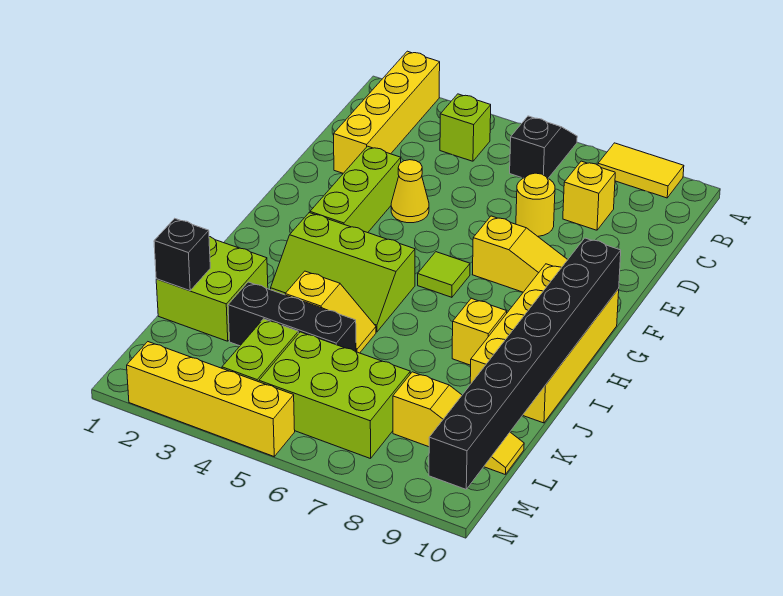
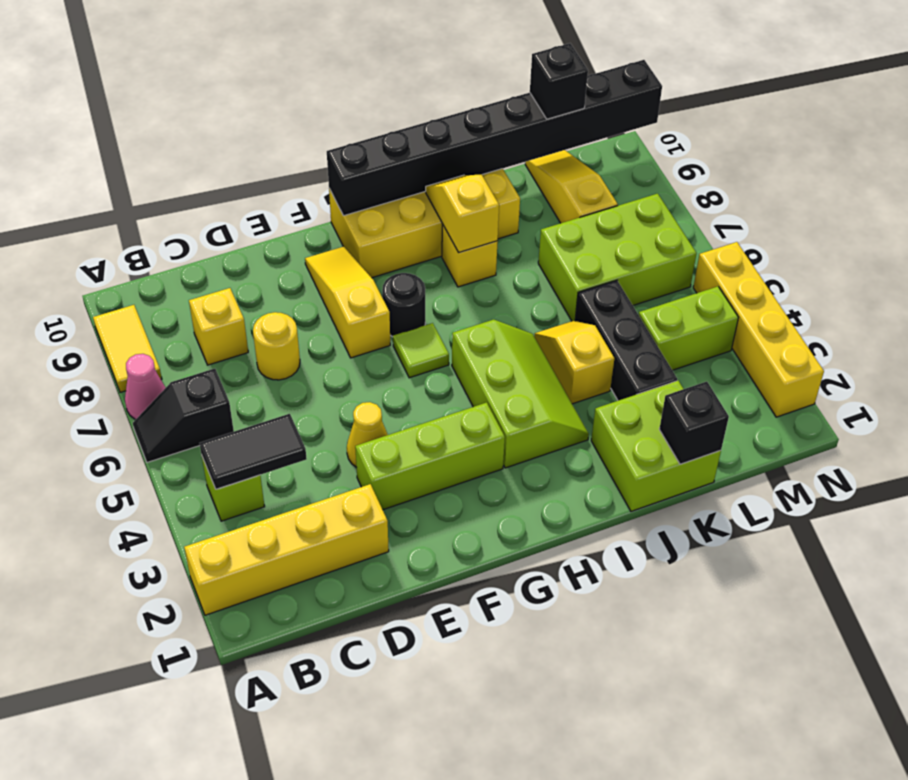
none -> pink cone A7 level 1
none -> black tile B4:C4 level 2
none -> black round brick G7 level 1
none -> yellow slope I8:I9 level 2 top 8
lime brick L5:M7 level 1 -> lime brick K6:M7 level 1
none -> black brick L10 level 3

